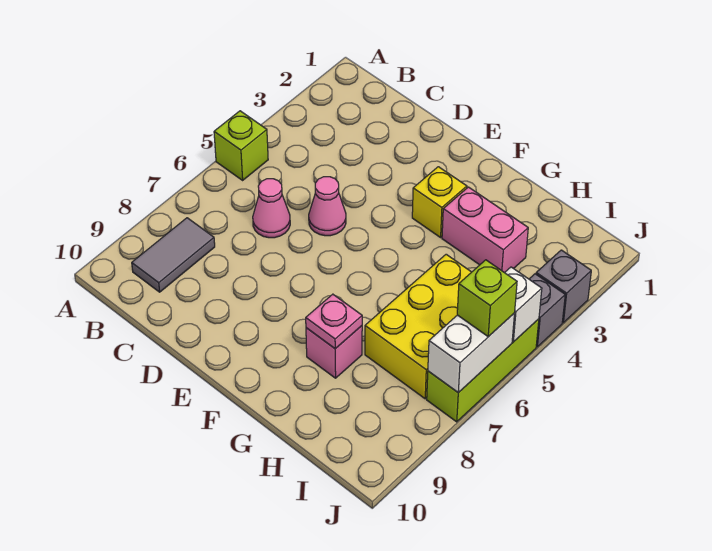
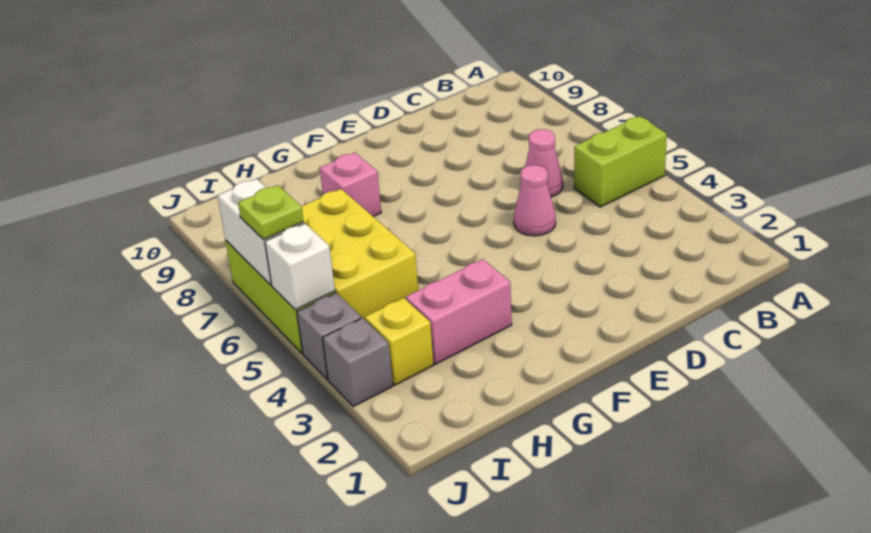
lime brick A5 level 1 -> lime brick A5:B5 level 1
grey tile B8:B9 level 1 -> none
yellow brick F3 level 1 -> yellow brick I3 level 1
pink plate G8 level 2 -> none
lime brick J6 level 3 -> lime plate J6 level 3

